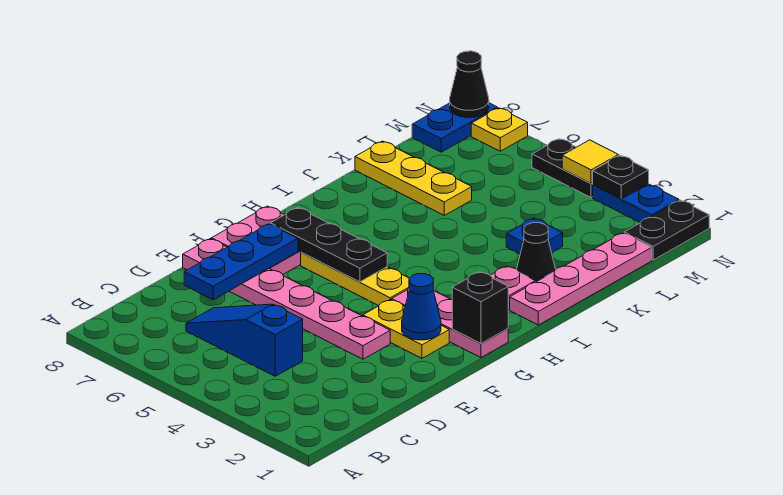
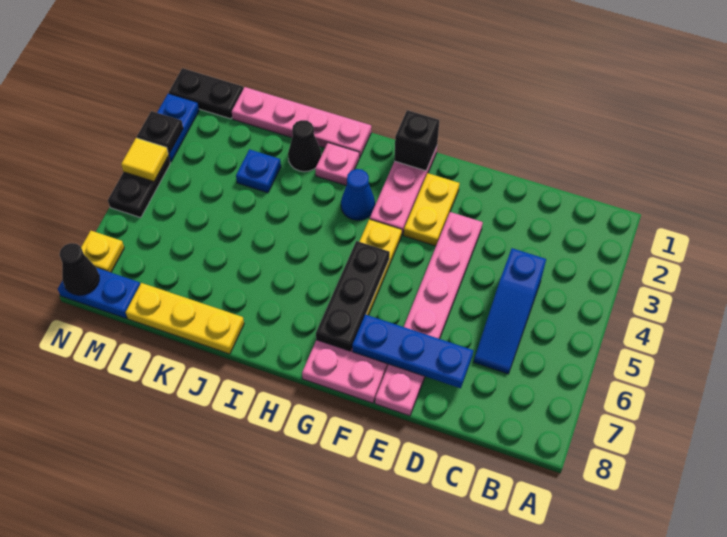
blue cone F2 level 2 -> blue cone H3 level 1
yellow plate K6:K8 level 1 -> yellow plate J8:L8 level 1

